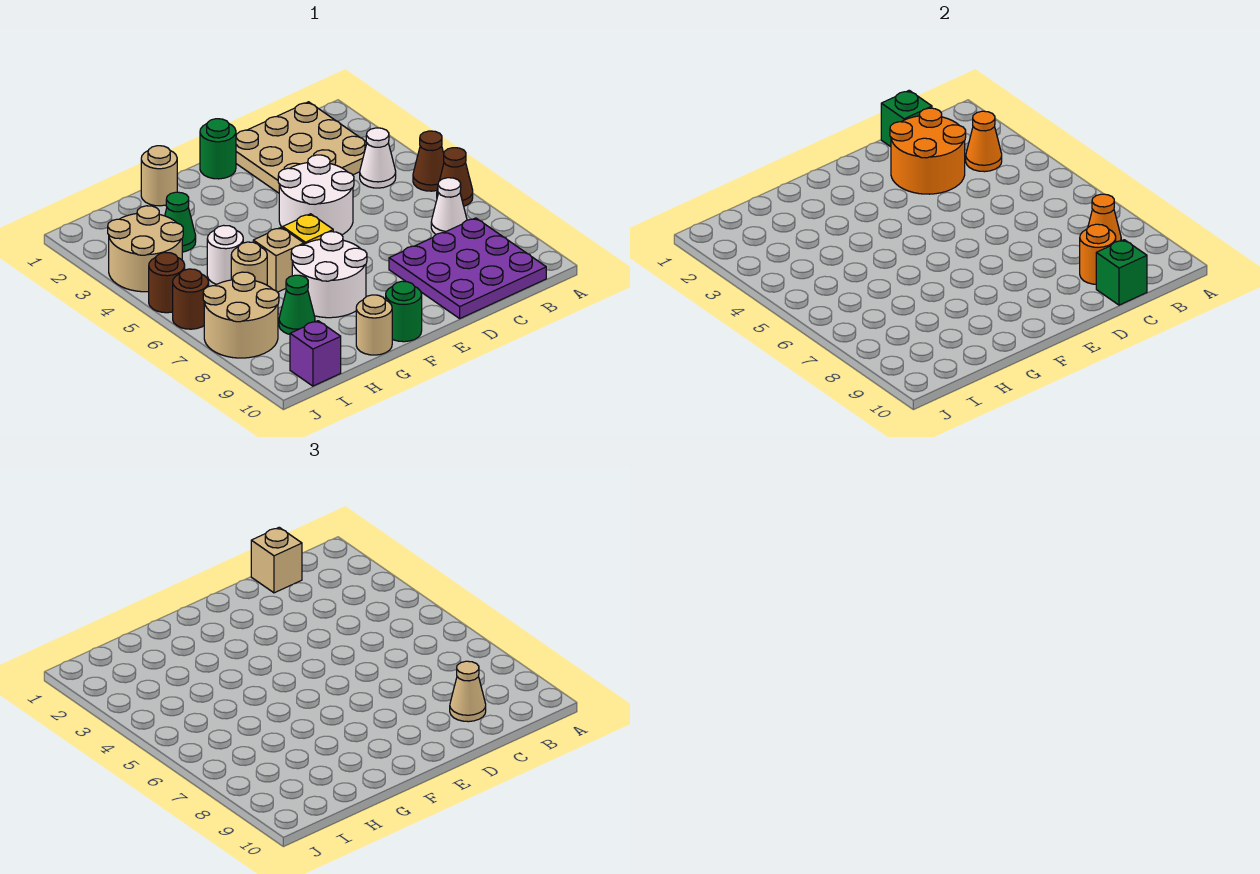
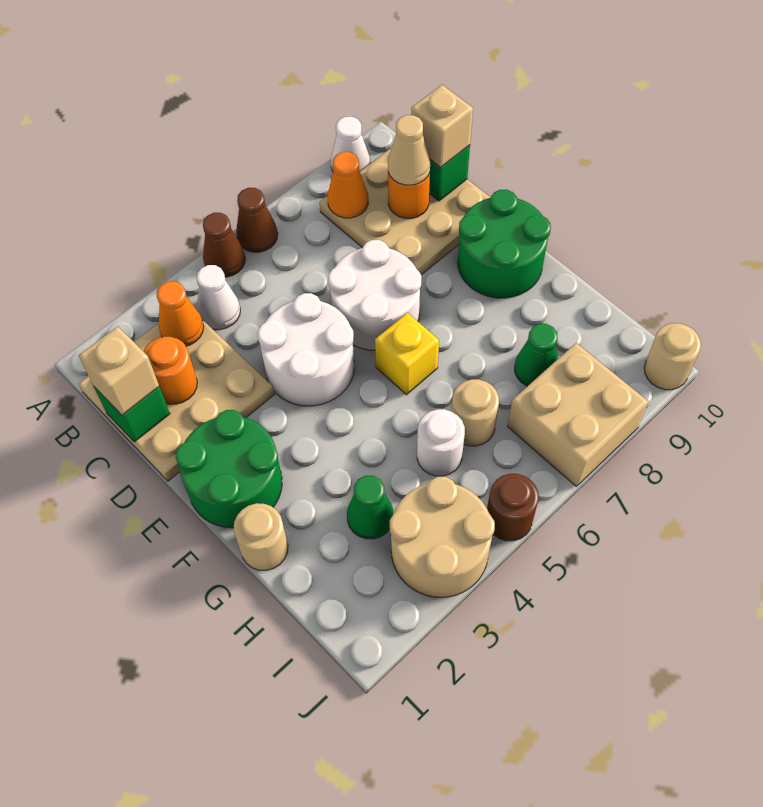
white cone B7 level 1 -> white cone A9 level 1
purple plate B8:D10 level 1 -> tan plate B8:D10 level 1
orange round brick C2:D3 level 2 -> orange round brick C2 level 2
green round brick E1 level 1 -> green round brick E1:F2 level 1
white round brick F7:G8 level 1 -> white round brick D6:E7 level 1
green round brick F10 level 1 -> green round brick E9:F10 level 1
tan brick G6 level 1 -> tan brick C10 level 3
tan round brick G10 level 1 -> tan round brick J10 level 1
tan round brick I7:J8 level 1 -> tan brick I7:J8 level 1
purple brick I10 level 1 -> none
brown round brick J6 level 1 -> none

